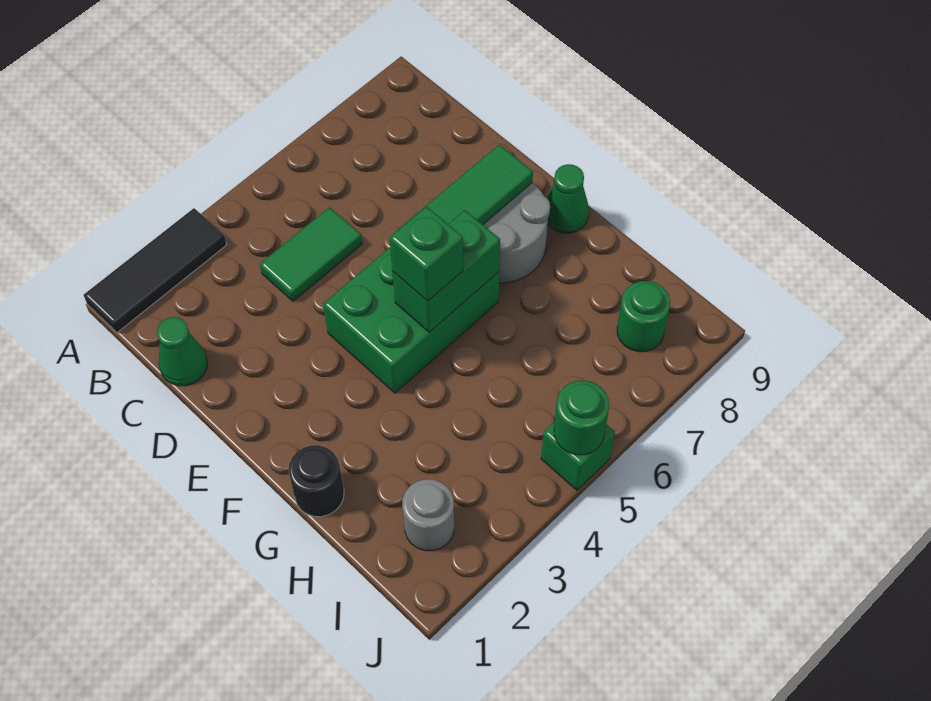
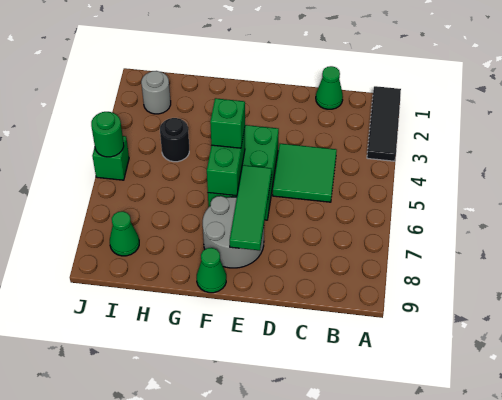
green tile C4:C5 level 1 -> green tile C4:D5 level 1
black round brick G1 level 1 -> black round brick H4 level 1
green round brick I8 level 1 -> green cone I8 level 1

